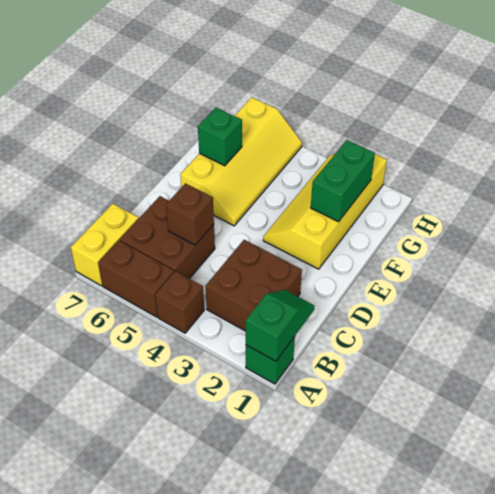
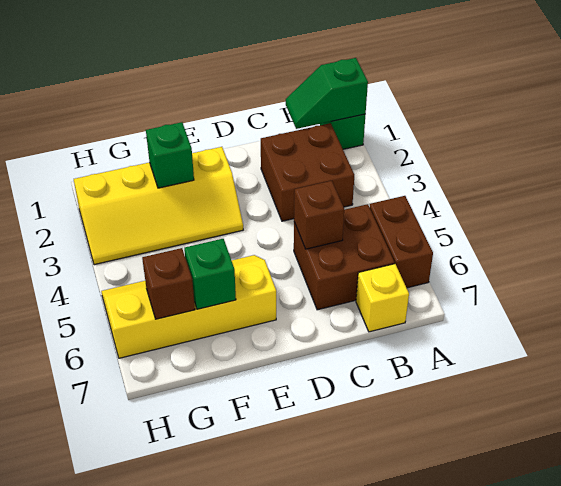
brown brick A4 level 1 -> brown brick G6 level 2
yellow brick A7:B7 level 1 -> yellow brick B7 level 1
green brick F2:G2 level 2 -> green brick F2 level 2

